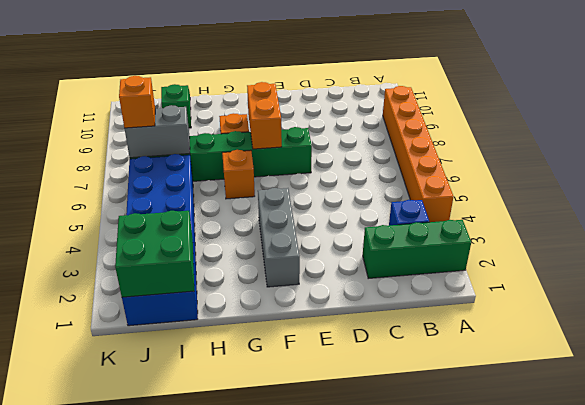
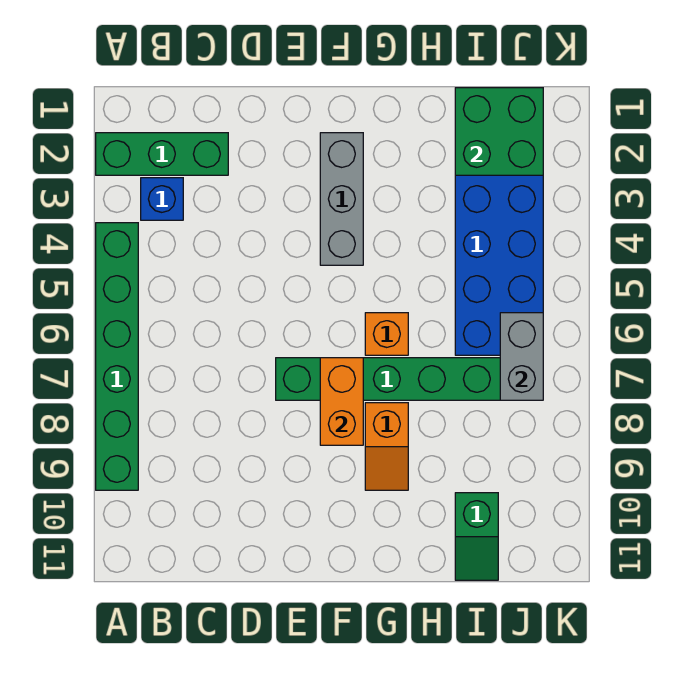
orange brick A4:A9 level 1 -> green brick A4:A9 level 1
grey brick I7:J7 level 2 -> grey brick J6:J7 level 2
orange brick J7 level 3 -> none

